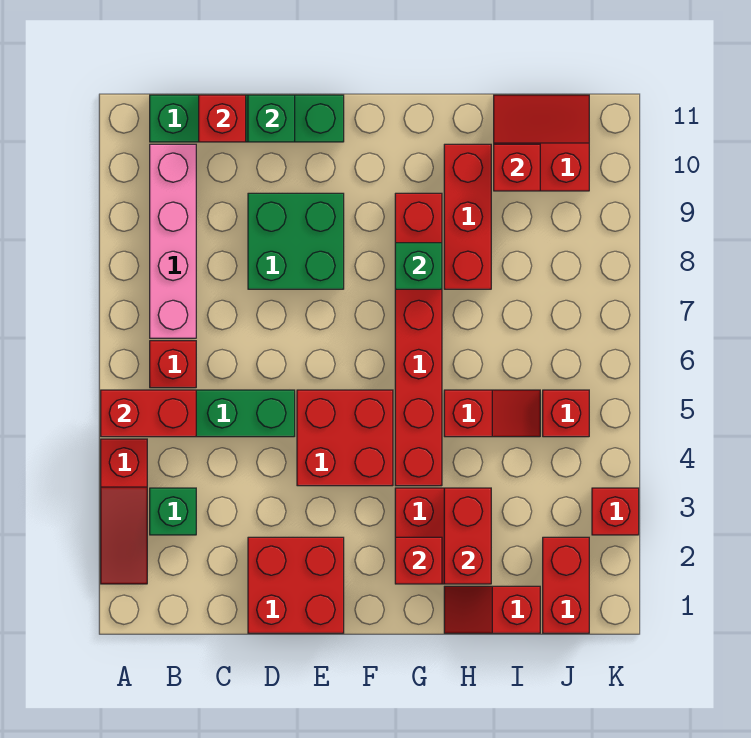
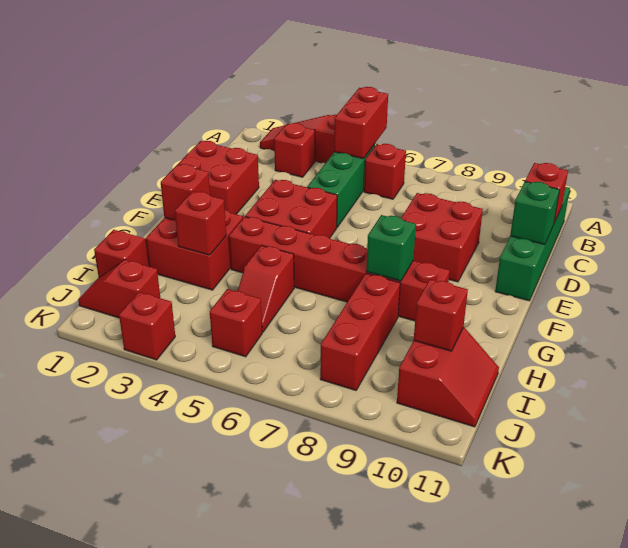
green brick B3 level 1 -> red brick B3 level 1
pink brick B7:B10 level 1 -> none
green brick D8:E9 level 1 -> red brick D8:E9 level 1
red brick H2:H3 level 2 -> red brick H3 level 2
red brick H8:H10 level 1 -> red brick H8:J8 level 1
red brick J1:J2 level 1 -> red slope J1:J2 level 1 top 2

